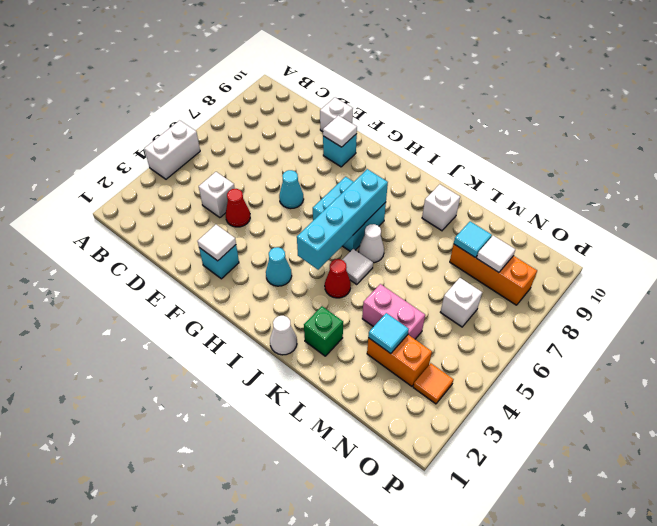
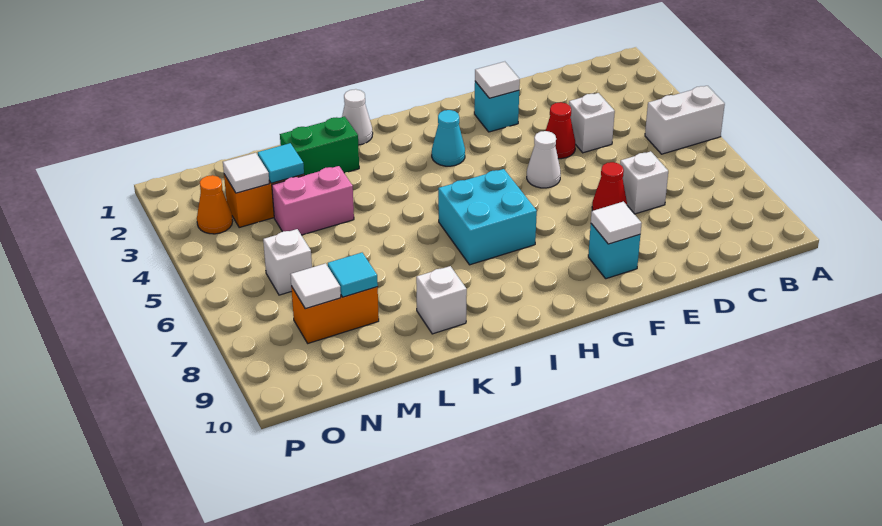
white brick A4:A5 level 1 -> white brick A5:B5 level 1
white brick E10 level 1 -> white brick D7 level 1
cyan cone F6 level 1 -> none
cyan brick I4:I7 level 2 -> none
red cone J4 level 1 -> red cone E7 level 1
white tile J5 level 1 -> white tile N3 level 2
white cone J6 level 1 -> white cone F5 level 1
green brick K2 level 1 -> green brick K2:L2 level 1
orange brick M8:O8 level 1 -> orange brick M8:N8 level 1
orange tile O3 level 1 -> orange cone O3 level 1

